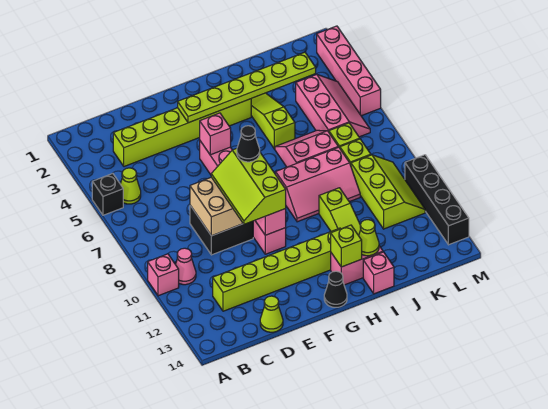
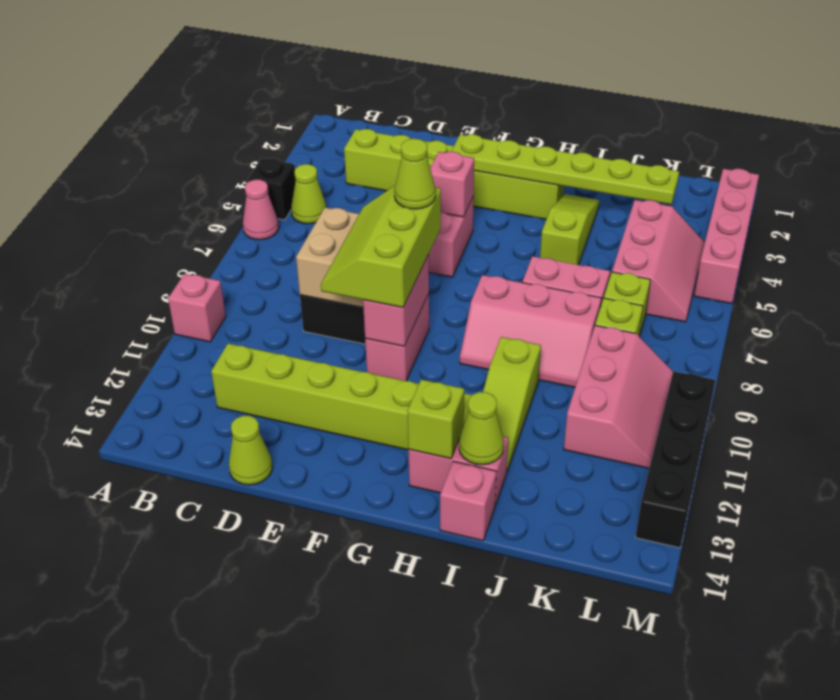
pink cone B10 level 1 -> pink cone A6 level 1
black cone F8 level 4 -> lime cone F8 level 4
black cone G14 level 1 -> none
lime slope K9:L11 level 1 top K -> pink slope K9:L11 level 1 top K

